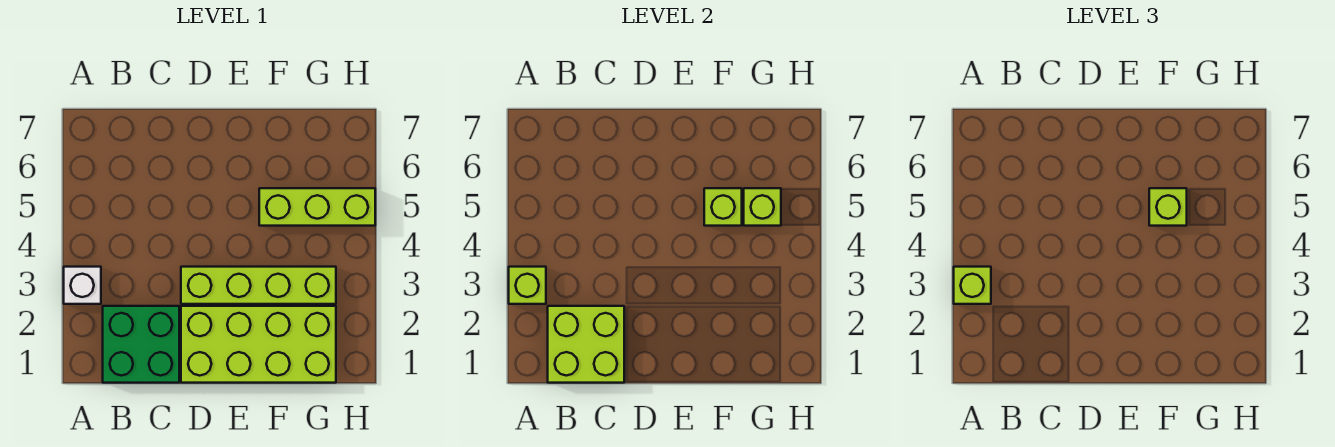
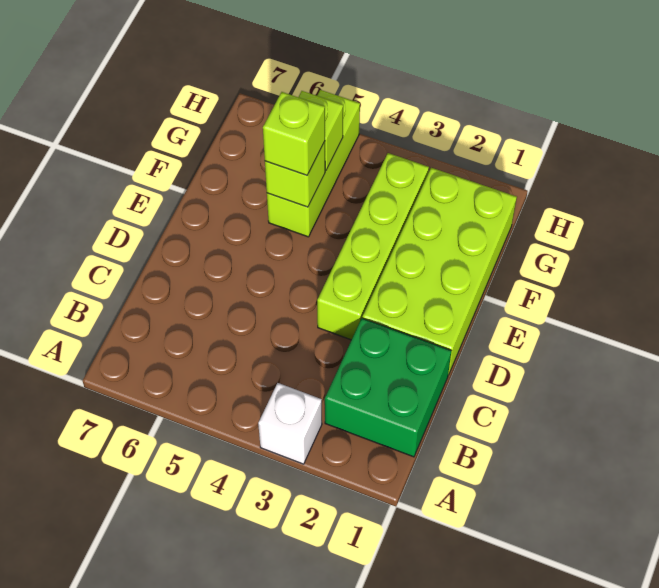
lime brick A3 level 2 -> none
lime brick A3 level 3 -> none
lime brick B1:C2 level 2 -> none

